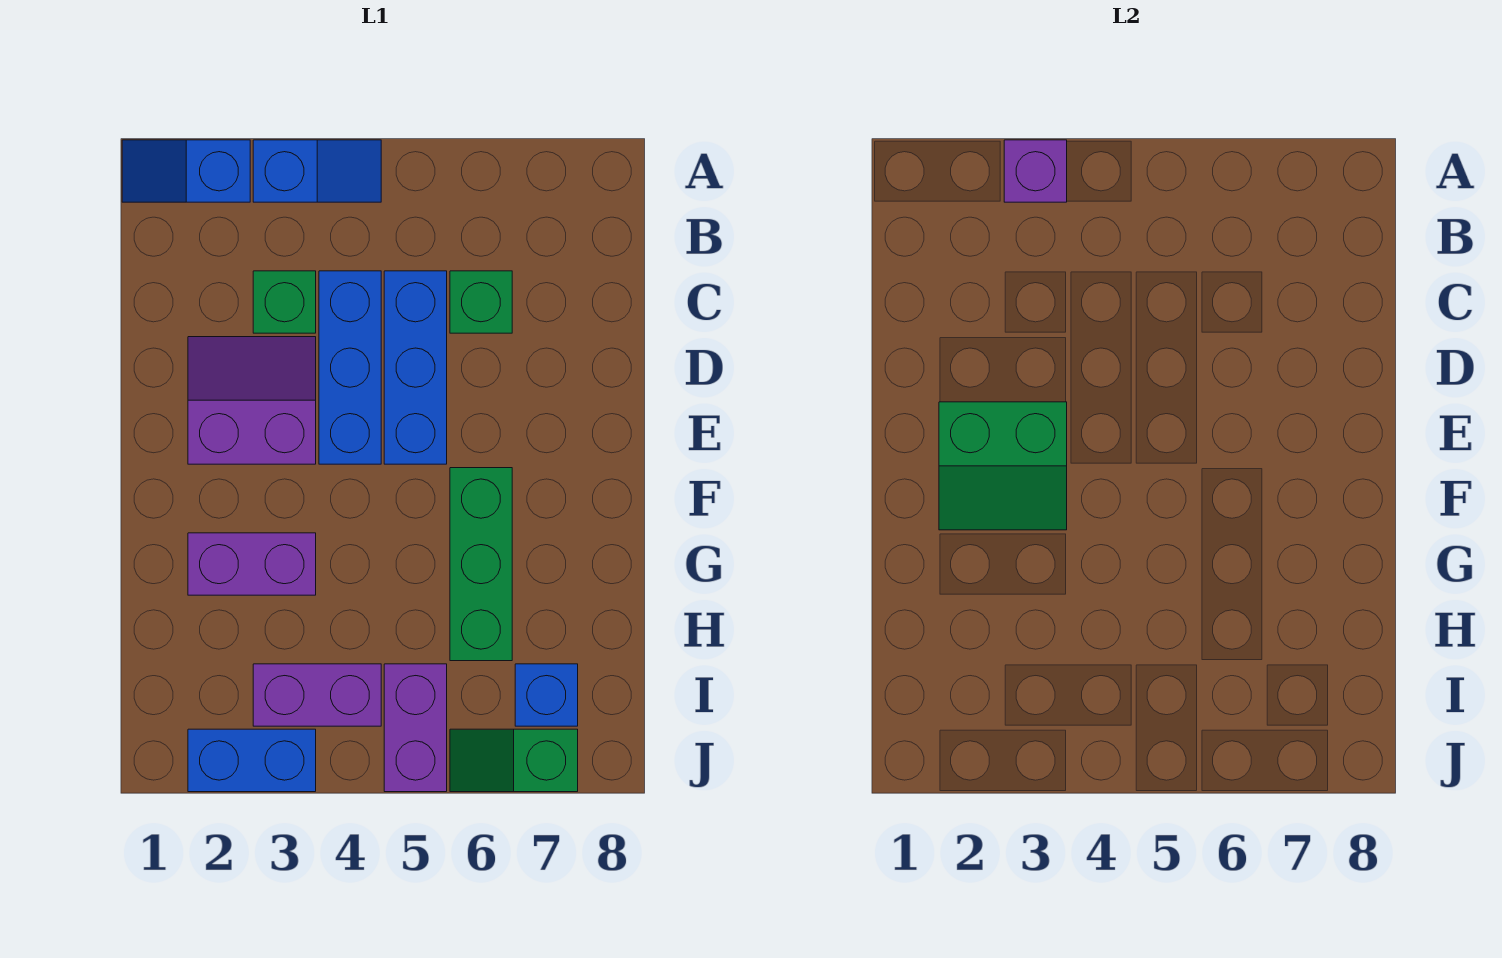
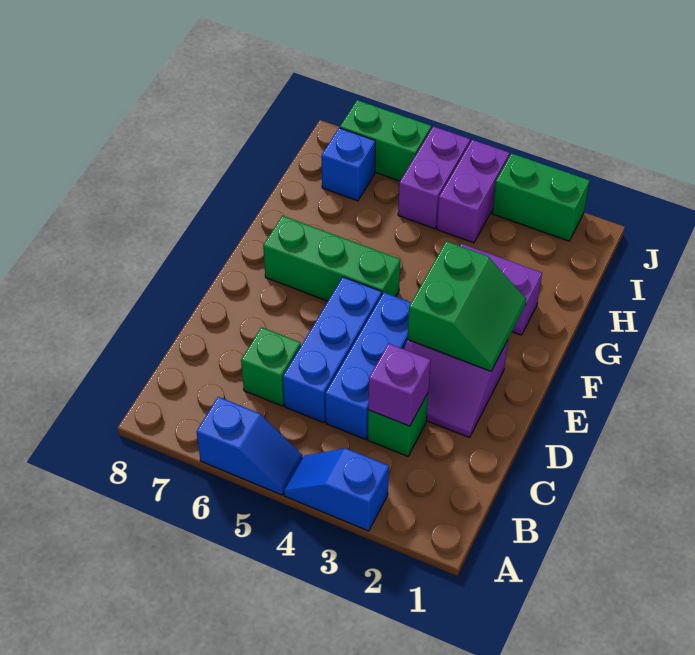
blue slope A1:A2 level 1 top 2 -> blue slope A5:A6 level 1 top 6
purple brick A3 level 2 -> purple brick C3 level 2
green slope E2:F3 level 2 top E -> green slope E2:F3 level 2 top 3
green brick F6:H6 level 1 -> green brick F5:F7 level 1
purple brick I3:I4 level 1 -> purple brick I4:J4 level 1
blue brick J2:J3 level 1 -> green brick J2:J3 level 1
green slope J6:J7 level 1 top 7 -> green brick J6:J7 level 1

